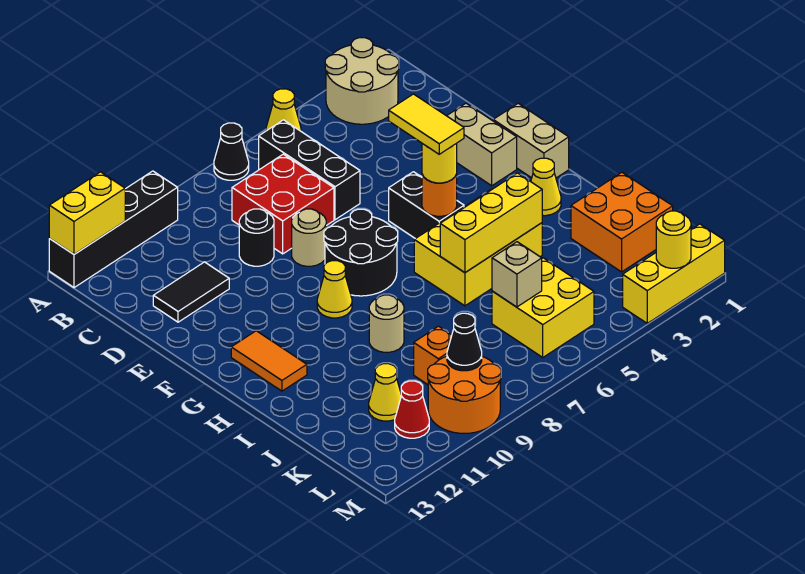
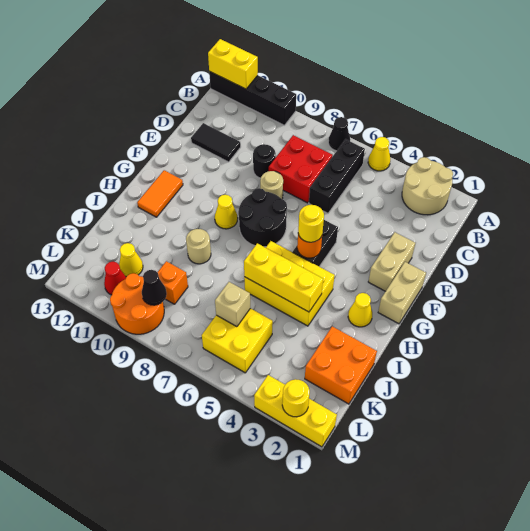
yellow tile F5:G5 level 4 -> none

